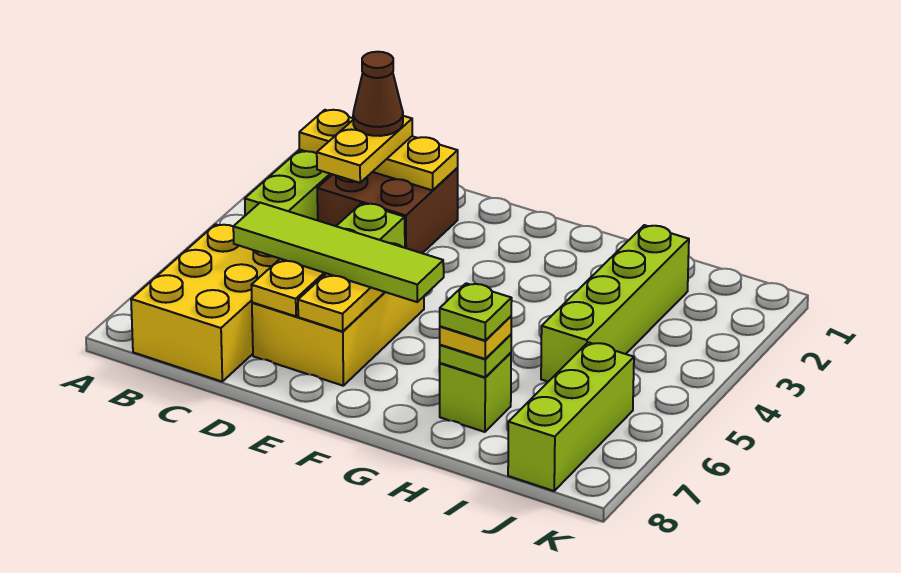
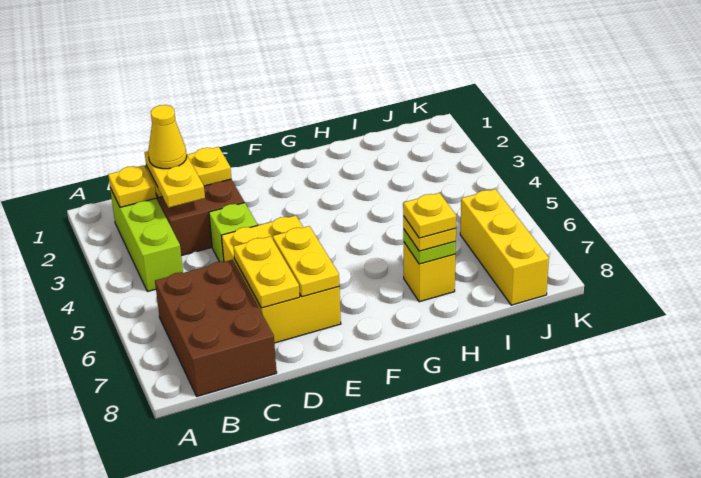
yellow brick B6:C8 level 1 -> brown brick B6:C8 level 1
brown cone C2 level 4 -> yellow cone C2 level 4
lime tile C6:F6 level 3 -> none
lime brick H7 level 1 -> yellow brick H7 level 1
lime plate H7 level 4 -> yellow plate H7 level 4
lime brick I2:I5 level 1 -> none
lime brick J6:J8 level 1 -> yellow brick J6:J8 level 1

